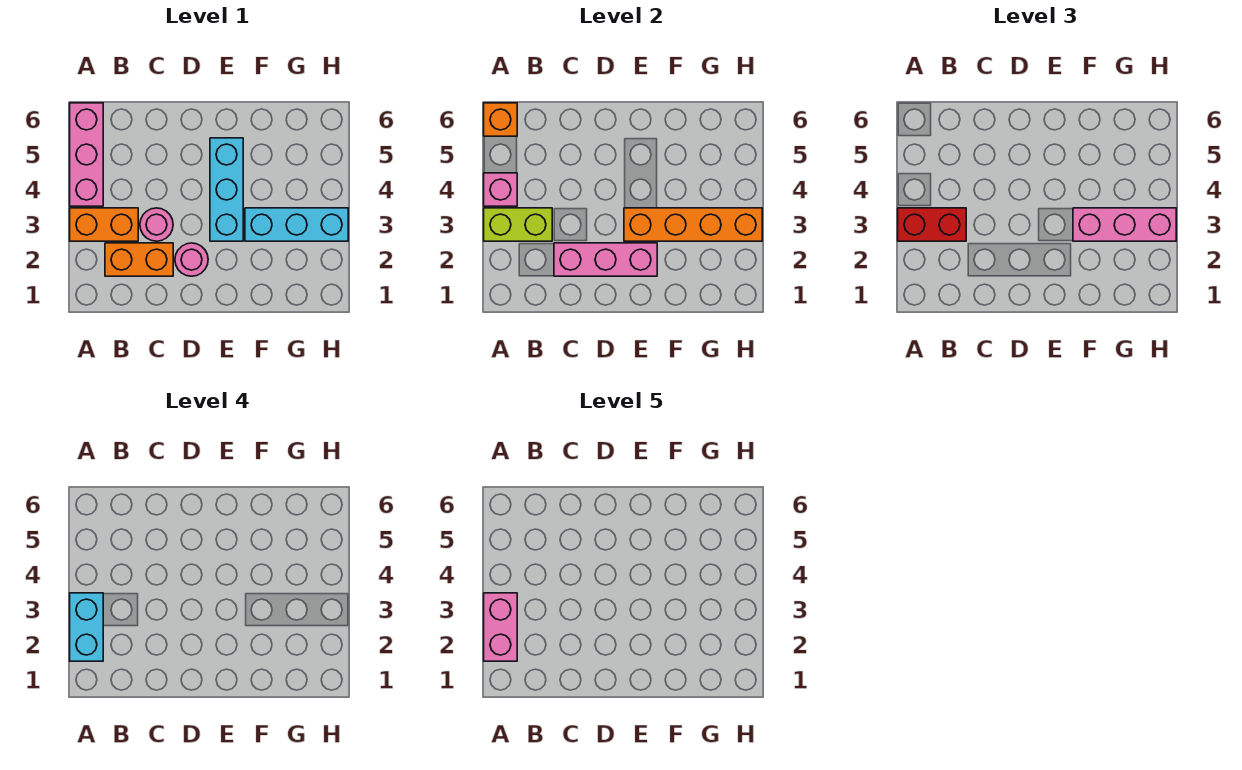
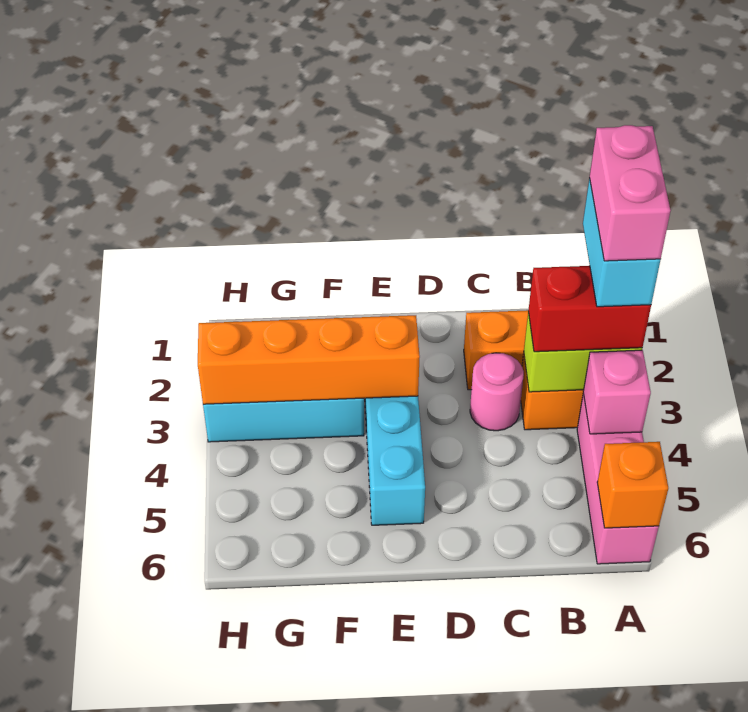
pink brick C2:E2 level 2 -> none
pink round brick D2 level 1 -> none
pink brick F3:H3 level 3 -> none

